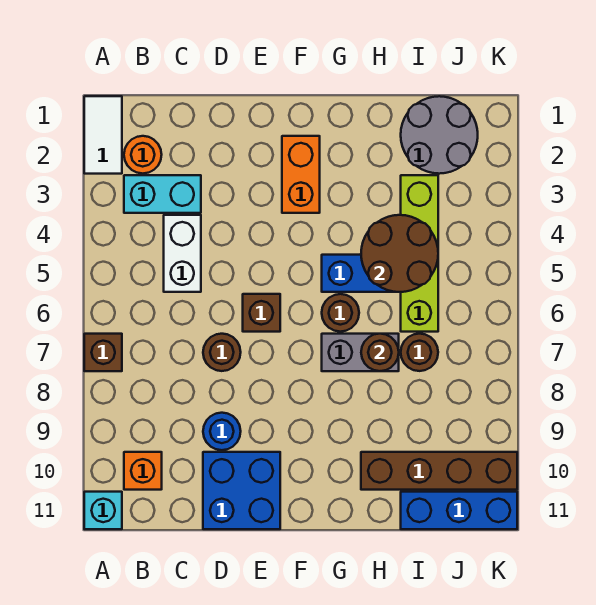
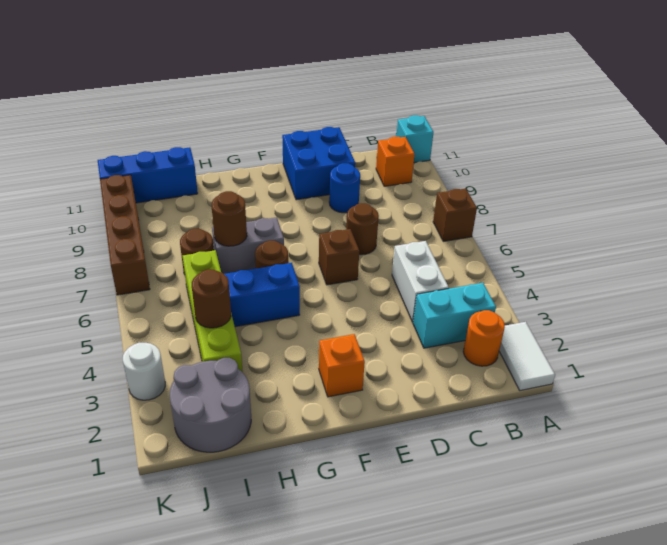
orange brick F2:F3 level 1 -> orange brick F2 level 1
brown round brick H4:I5 level 2 -> brown round brick I4 level 2
brown brick H10:K10 level 1 -> brown brick K7:K10 level 1
none -> white round brick K3 level 1

